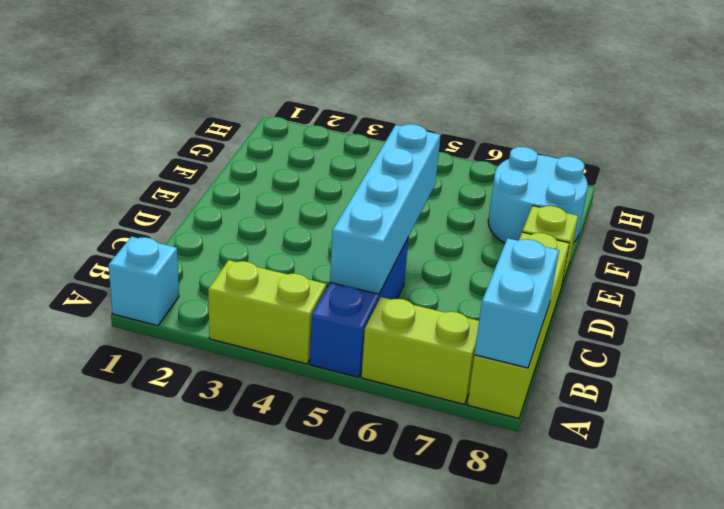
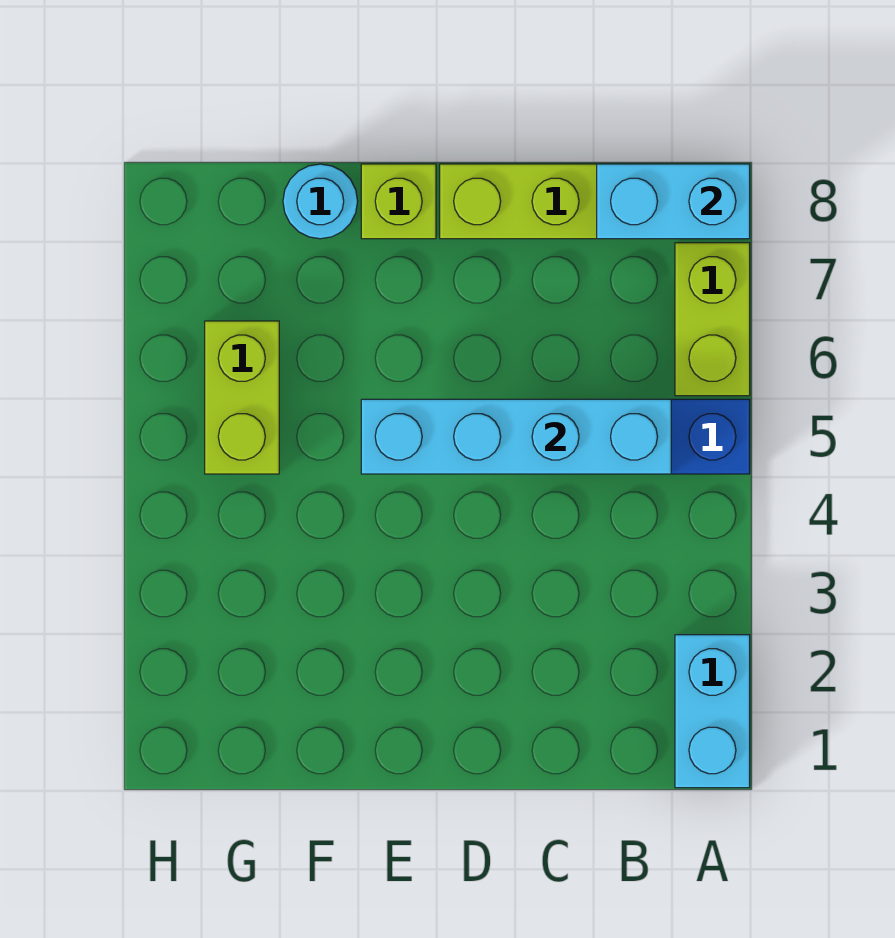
cyan brick A1 level 1 -> cyan brick A1:A2 level 1
lime brick A3:A4 level 1 -> lime brick G5:G6 level 1
cyan round brick F7:G8 level 1 -> cyan round brick F8 level 1

